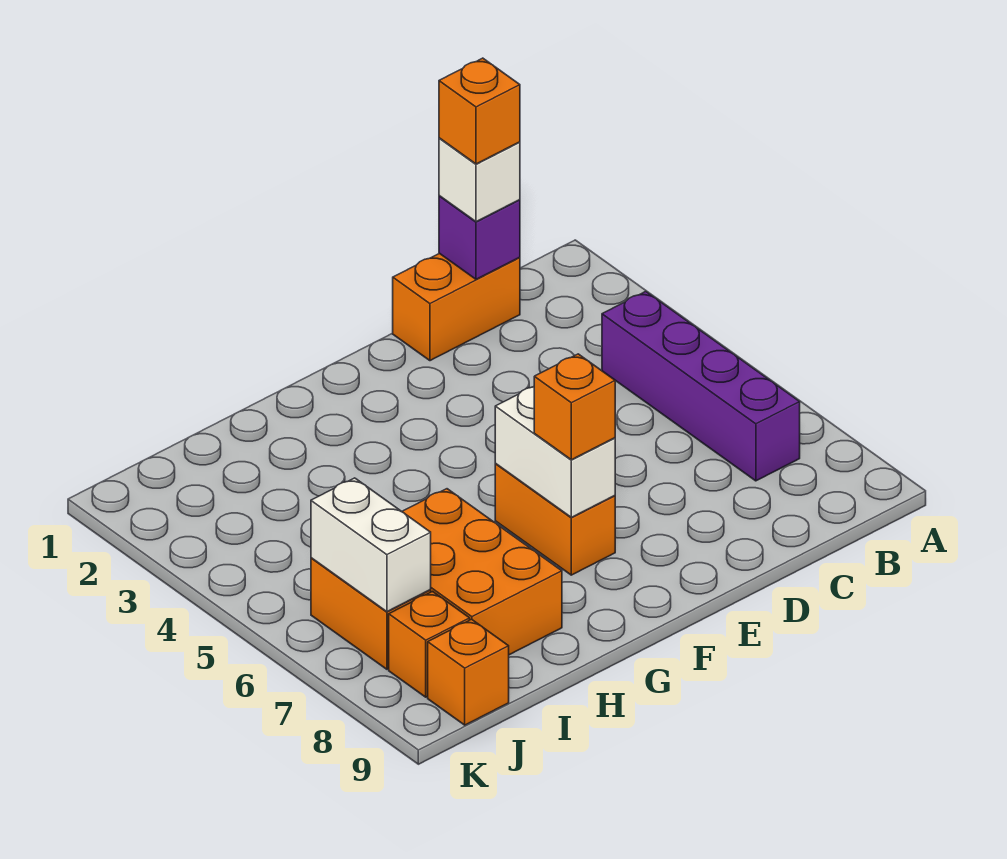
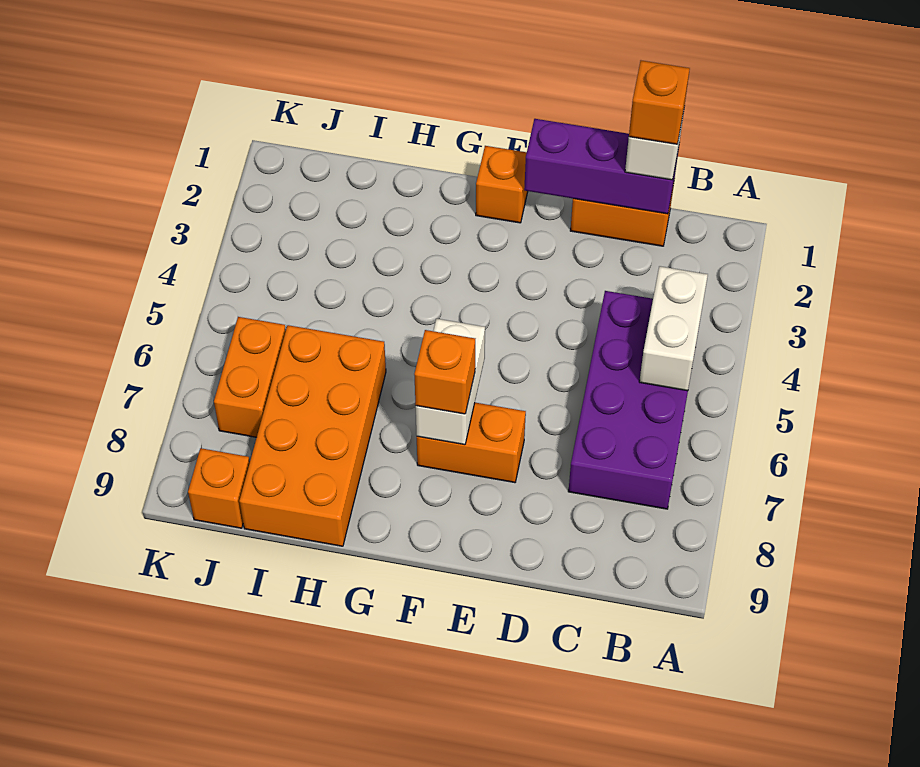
purple brick B4:B7 level 1 -> purple brick B4:C7 level 1
purple brick C1 level 2 -> purple brick C1:E1 level 2
orange brick F6:F7 level 1 -> orange brick E7:F7 level 1
orange brick H6:I8 level 1 -> orange brick H6:I9 level 1
white brick J6:J7 level 2 -> white brick B4:B5 level 2
orange brick J8 level 1 -> orange brick F1 level 1

